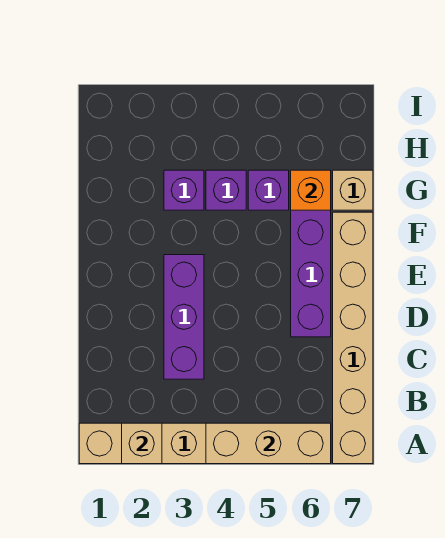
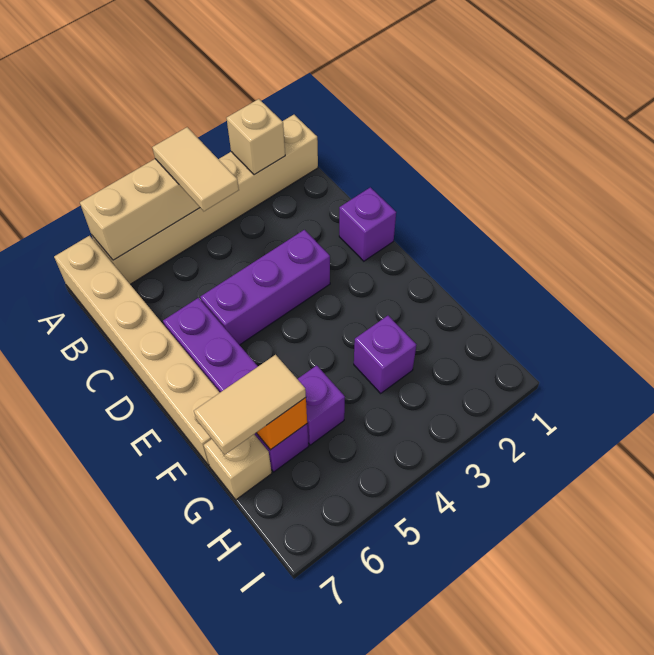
none -> tan tile A4:B4 level 3
purple brick C3:E3 level 1 -> purple brick D3:D5 level 1
purple brick G4 level 1 -> purple brick D1 level 1
none -> tan tile G6:G7 level 3

